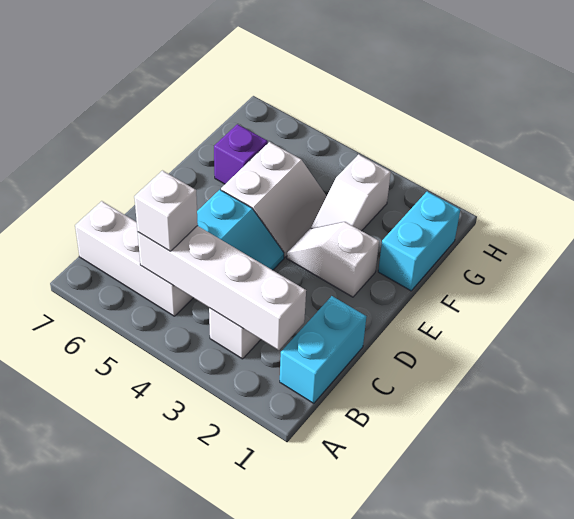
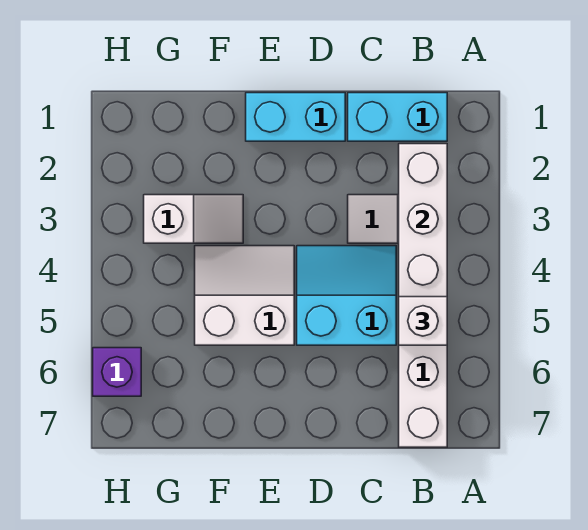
white slope E2:E3 level 1 top 2 -> none
cyan brick F1:G1 level 1 -> cyan brick D1:E1 level 1
purple brick F6 level 1 -> purple brick H6 level 1

